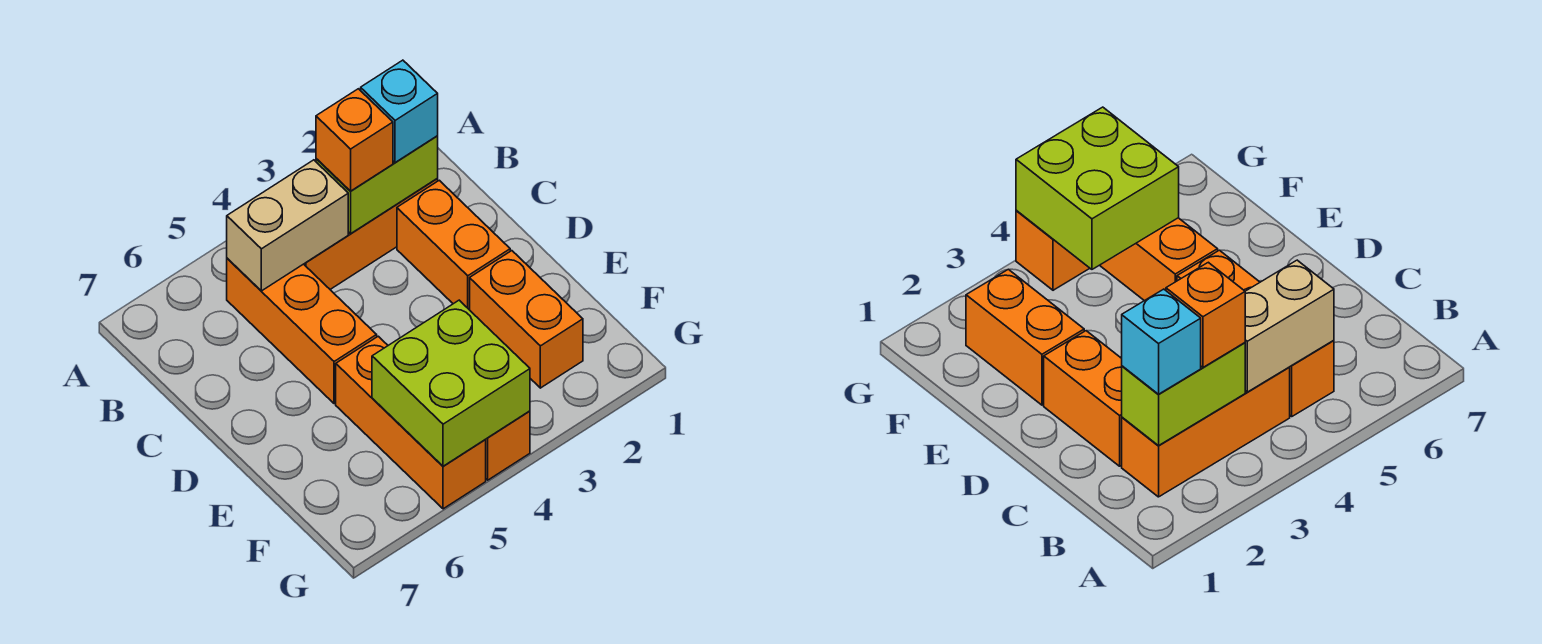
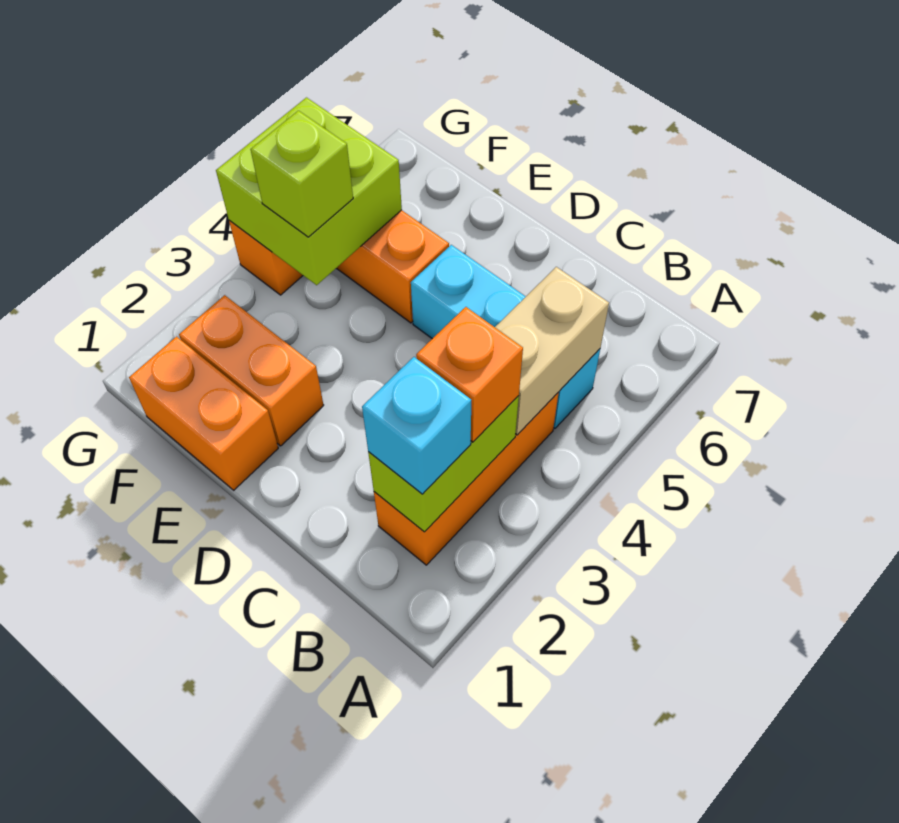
orange brick B5:D5 level 1 -> cyan brick B5:D5 level 1
orange brick C2:D2 level 1 -> orange brick E1:F1 level 1
none -> lime brick F4 level 3

